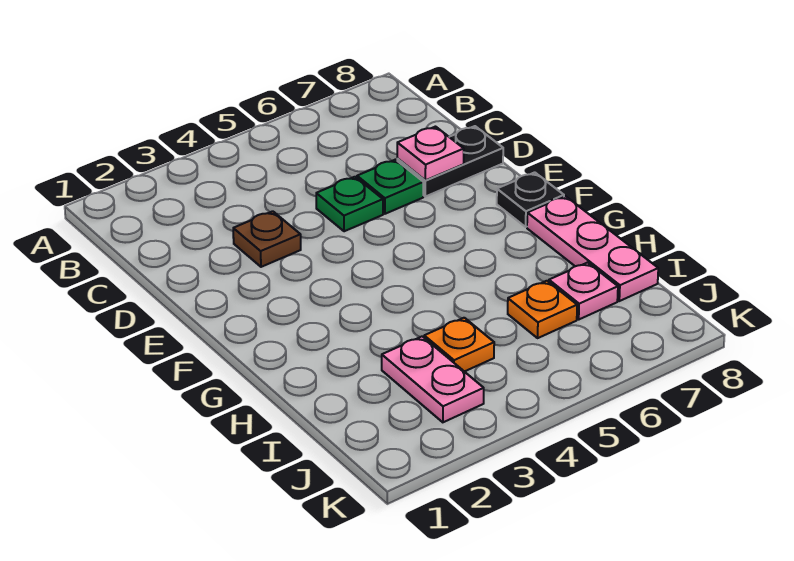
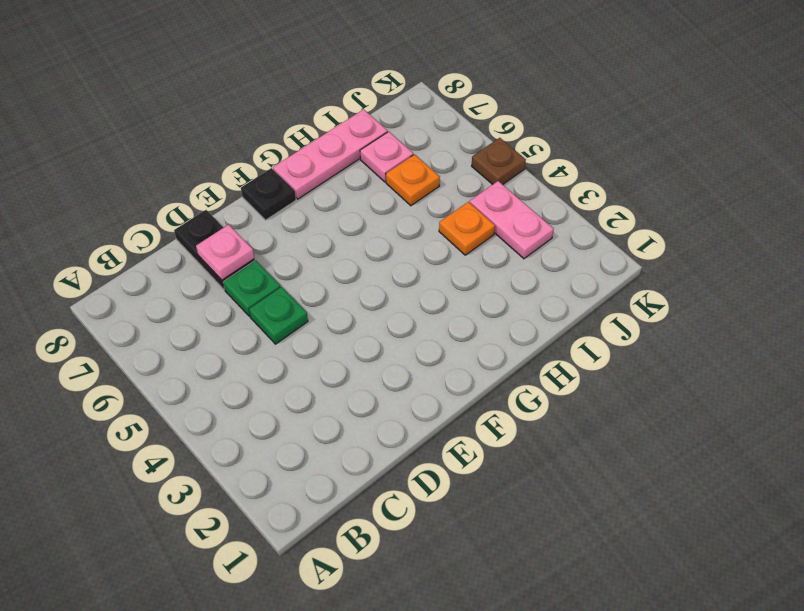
brown plate D3 level 1 -> brown plate K5 level 1
pink plate I3:J3 level 1 -> pink plate J3:J4 level 1

